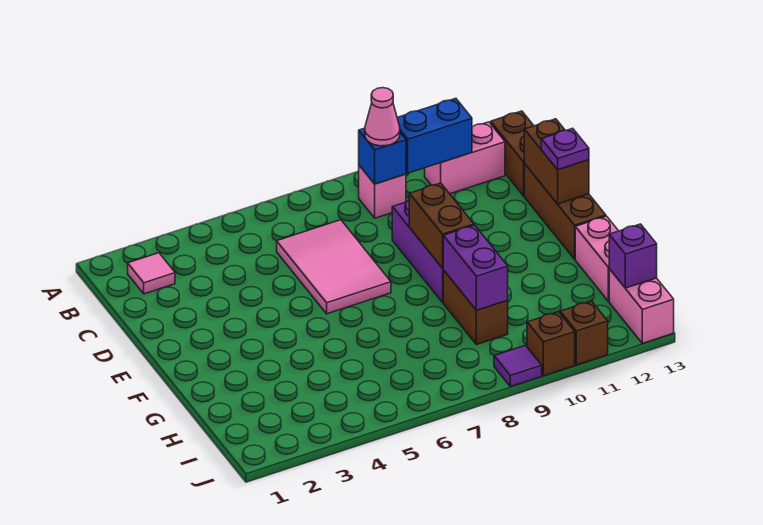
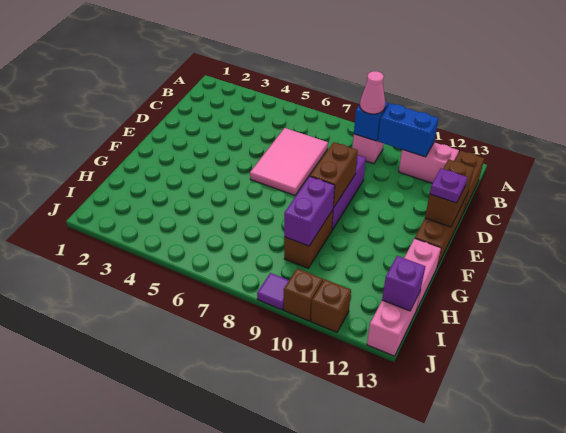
pink tile B2 level 1 -> none

